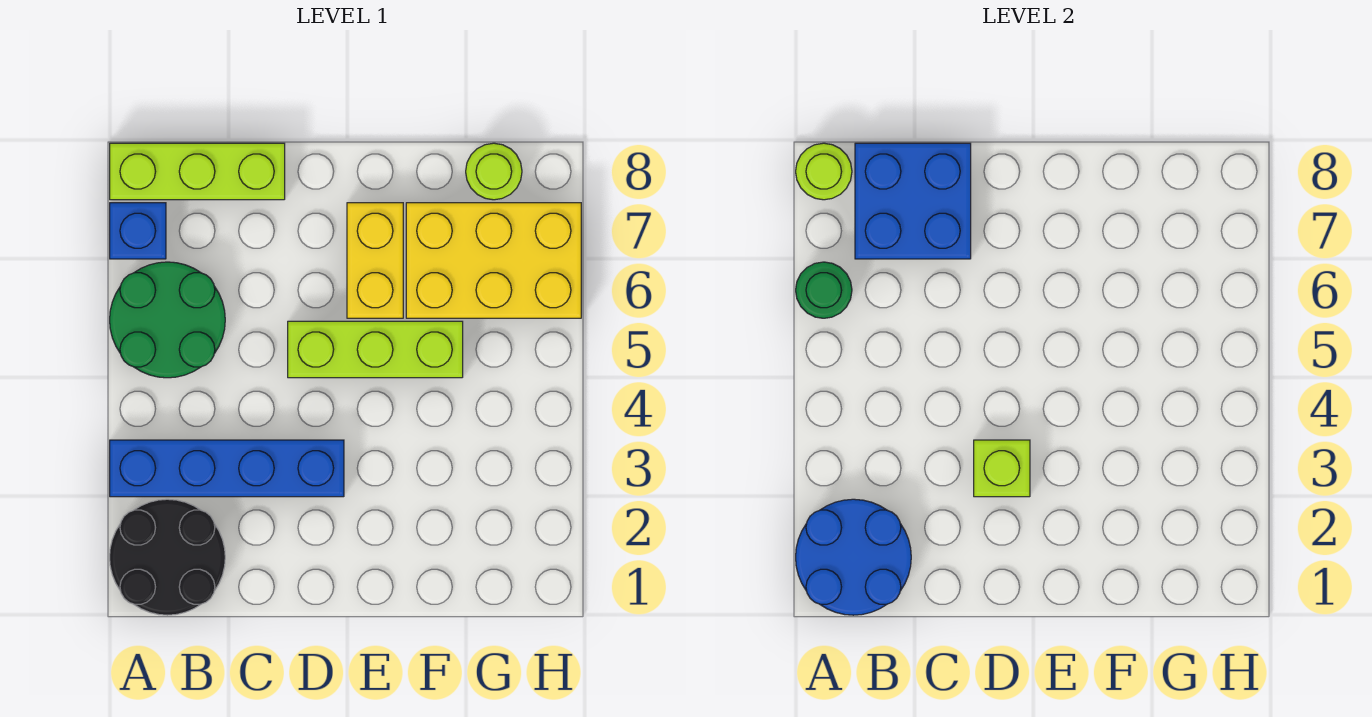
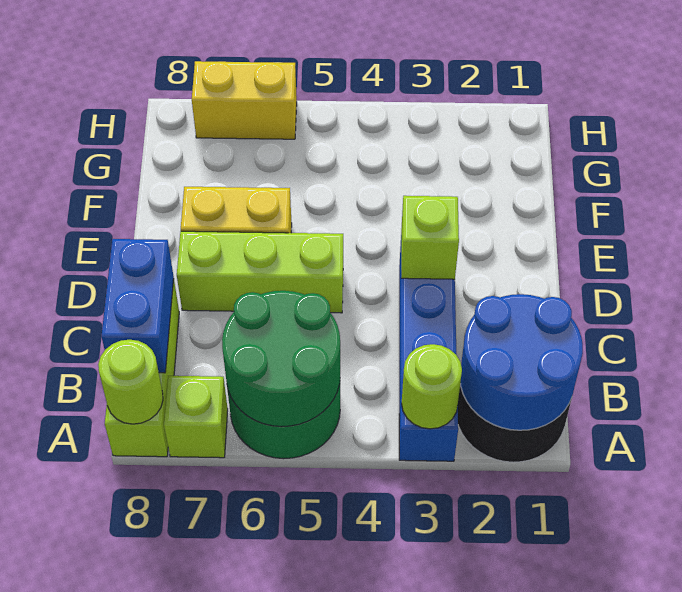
green round brick A6 level 2 -> green round brick A5:B6 level 2
blue brick A7 level 1 -> lime brick A7 level 1
blue brick B7:C8 level 2 -> blue brick B8:C8 level 2
lime brick D5:F5 level 1 -> lime brick D5:D7 level 1
yellow brick F6:H7 level 1 -> yellow brick H6:H7 level 1
lime round brick G8 level 1 -> lime round brick A3 level 2

